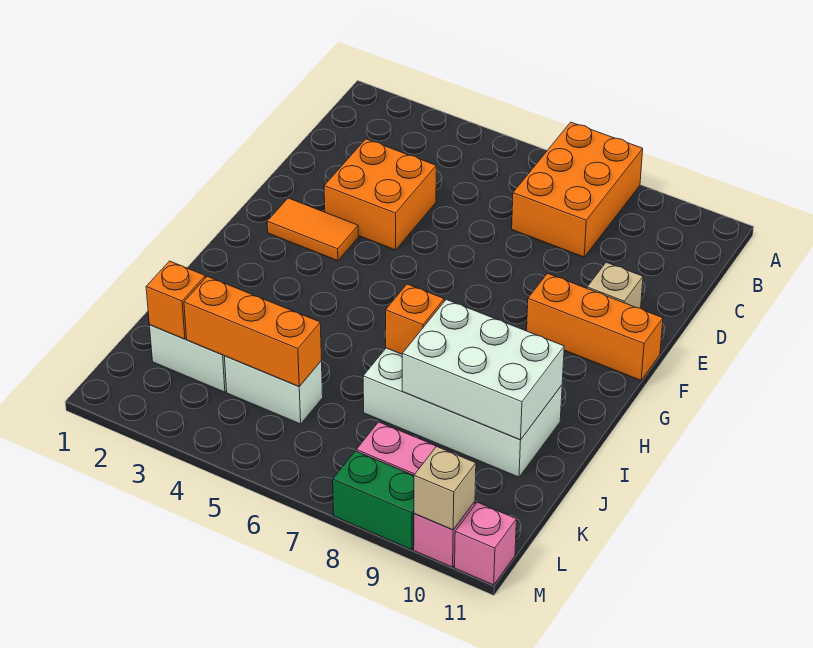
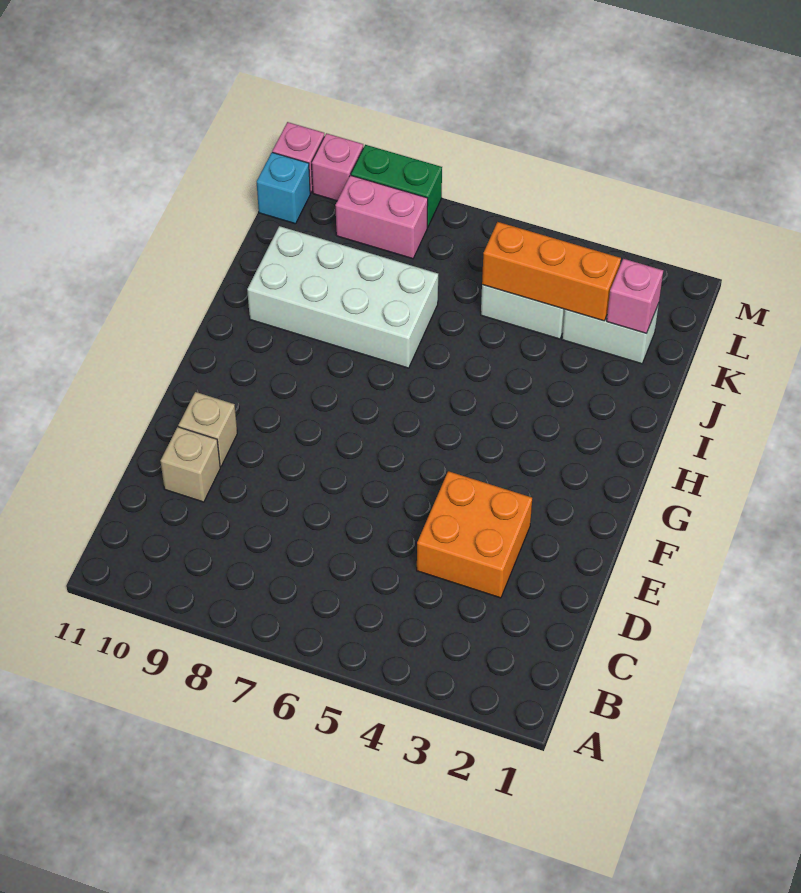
orange brick A7:C8 level 1 -> none
orange tile F2:F3 level 1 -> none
orange brick F9:F11 level 1 -> none
orange brick I7 level 2 -> none
white brick I8:J10 level 2 -> none
orange brick K2 level 2 -> pink brick K2 level 2
none -> cyan brick L11 level 1
tan brick M10 level 2 -> tan brick D10 level 1

